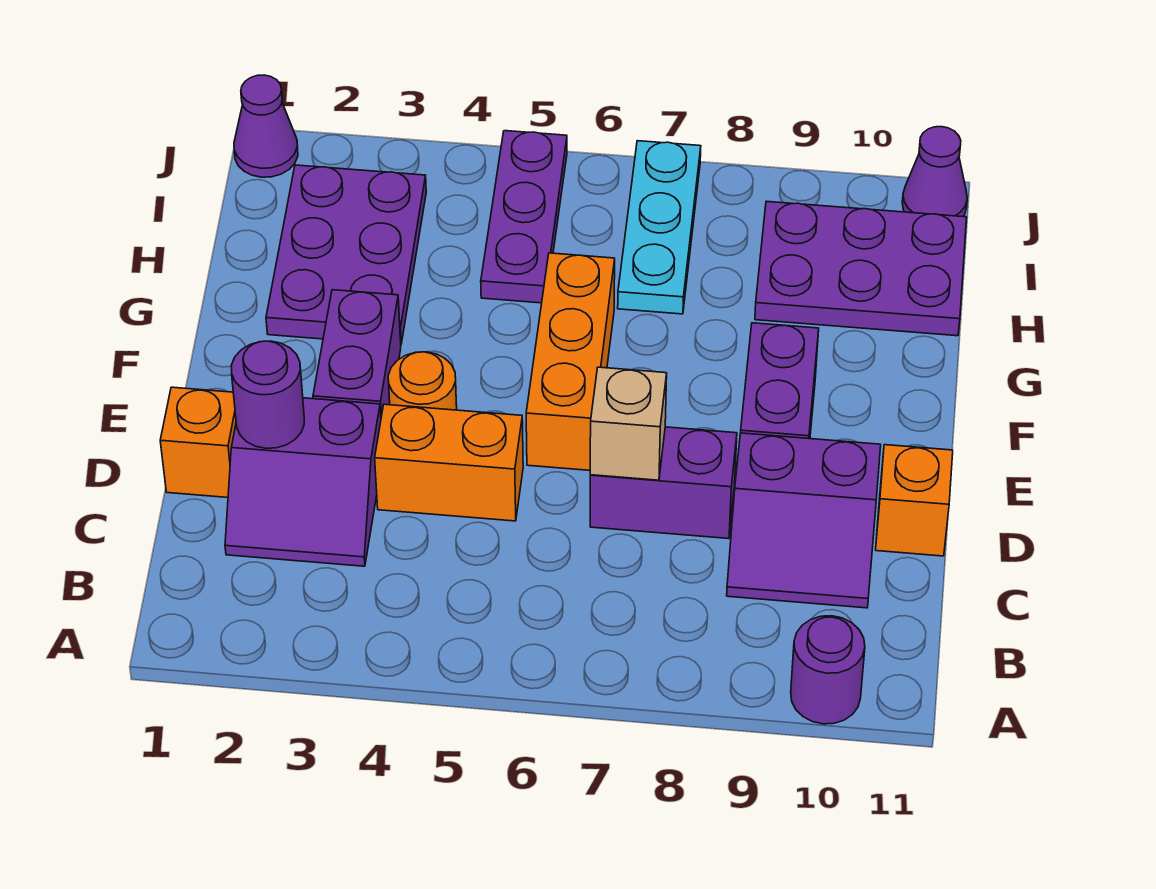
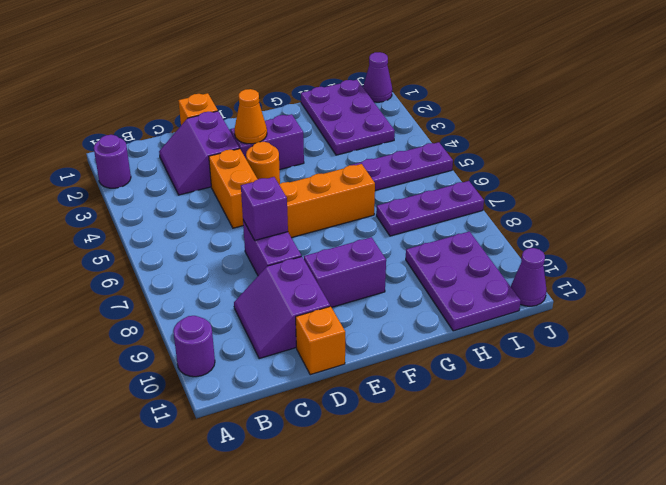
purple round brick D2 level 2 -> purple round brick A2 level 1
tan brick D7 level 2 -> purple brick D7 level 2
none -> orange cone E3 level 2
purple plate G2:I3 level 1 -> purple plate H1:I3 level 1
cyan plate H7:J7 level 1 -> purple plate H7:J7 level 1

